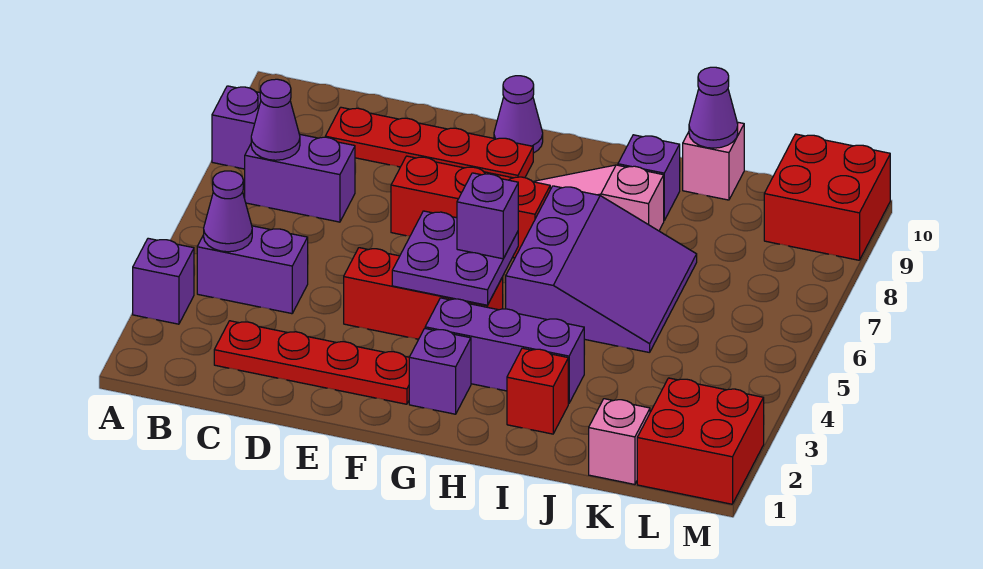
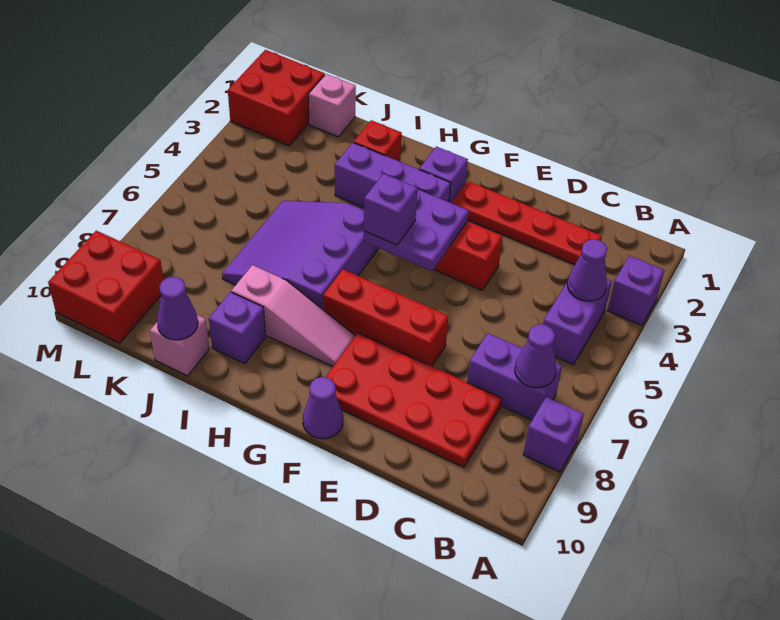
purple brick B4:C4 level 1 -> purple brick B4:B5 level 1
red plate C9:F9 level 1 -> red plate C8:F9 level 1

